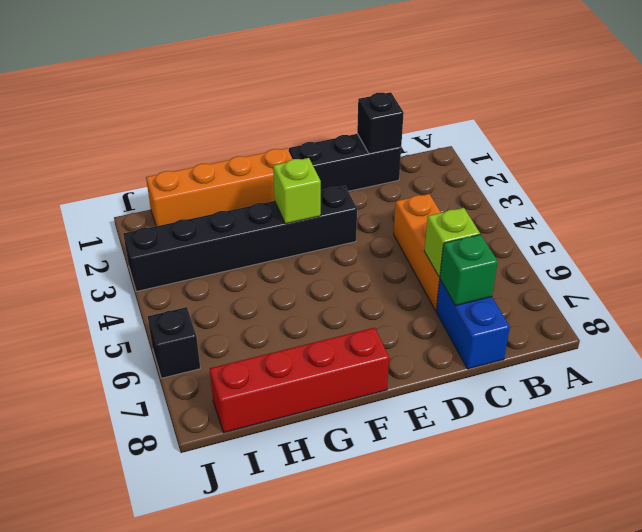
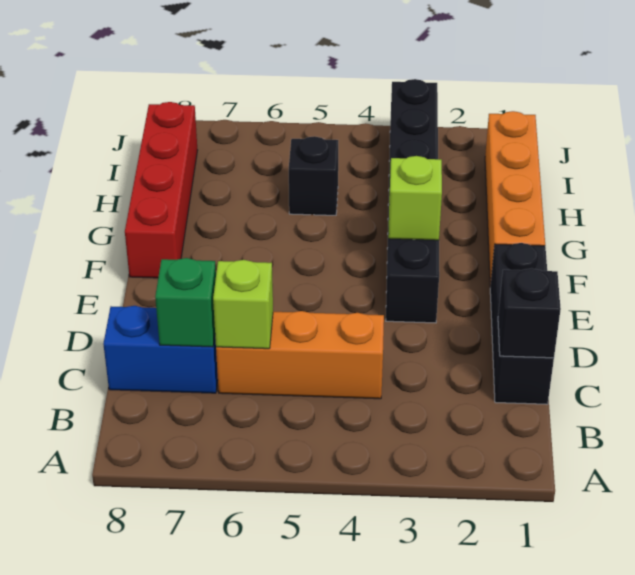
black brick J6 level 1 -> black brick H5 level 1

